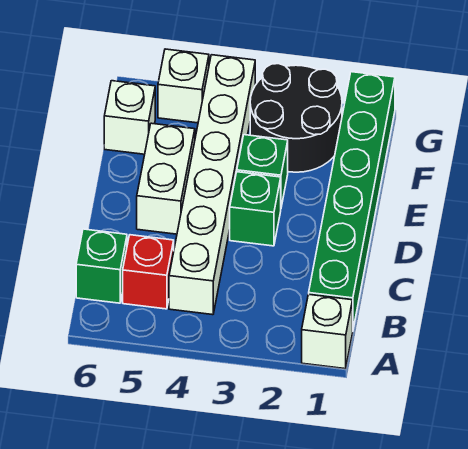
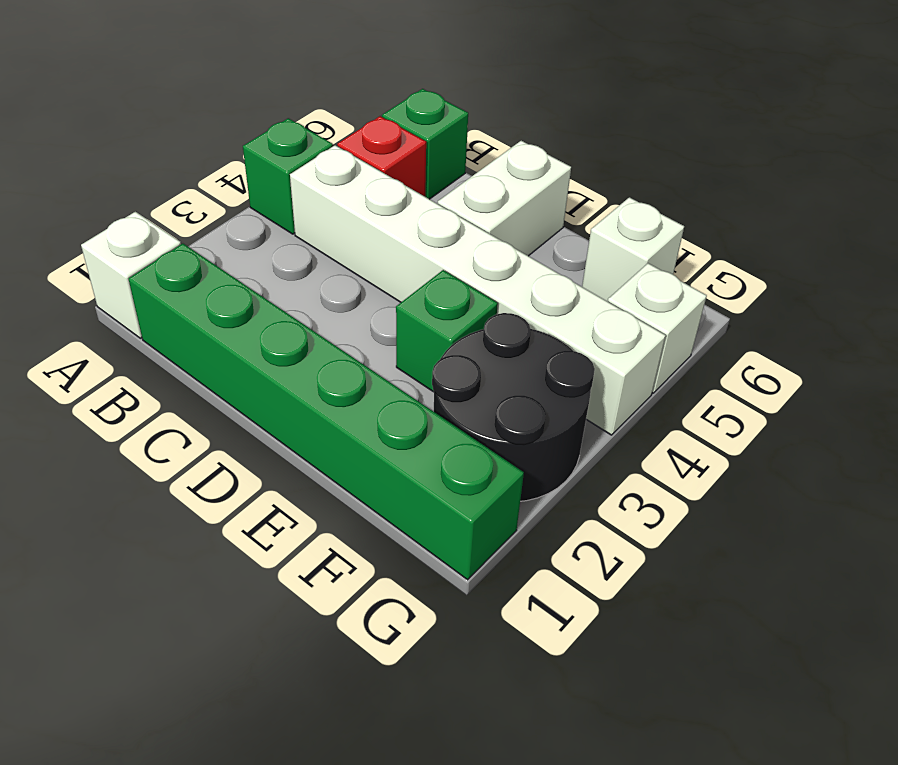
green brick D3 level 1 -> green brick A4 level 1
white brick D5:E5 level 1 -> white brick D5:D6 level 1

